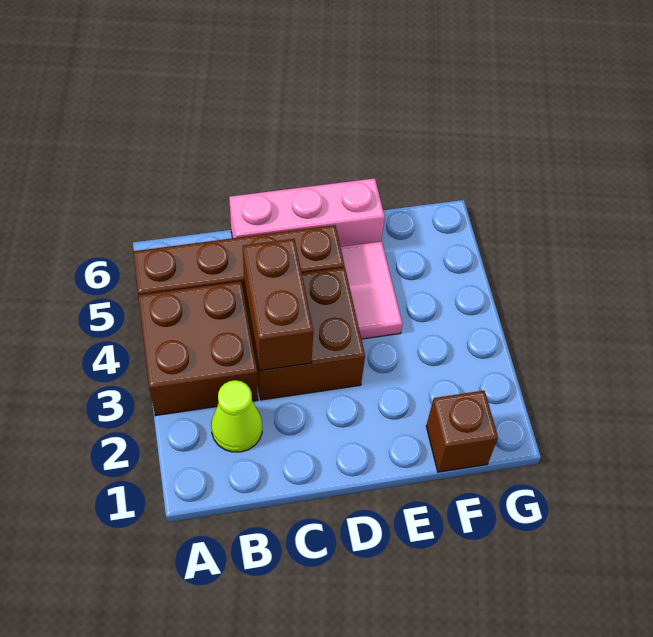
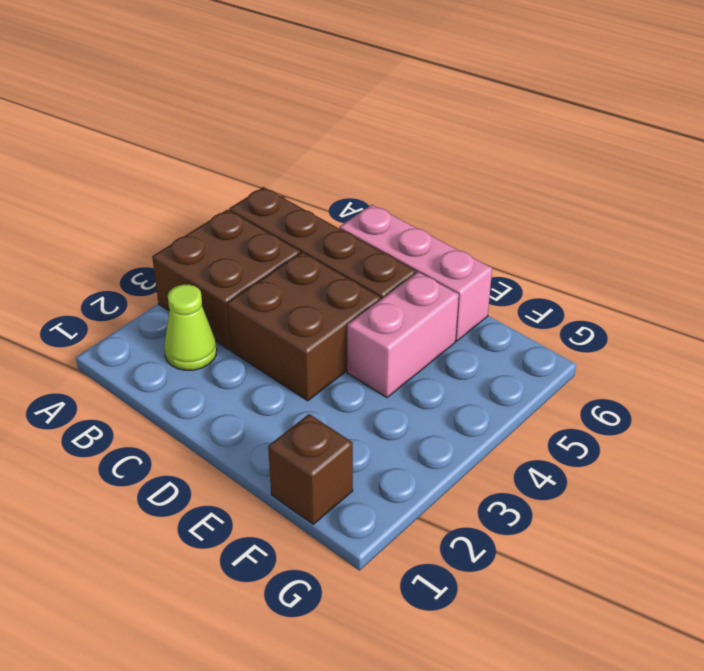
brown brick C3:C4 level 2 -> none
pink tile E4:E5 level 1 -> pink brick E4:E5 level 1

